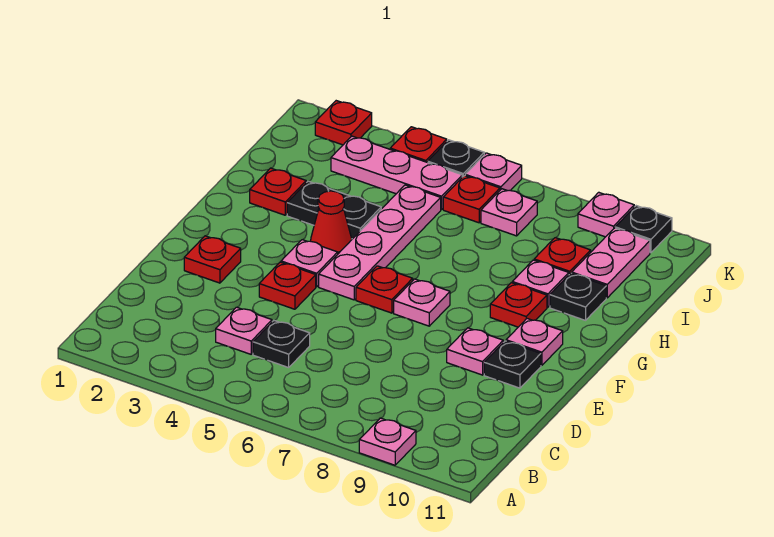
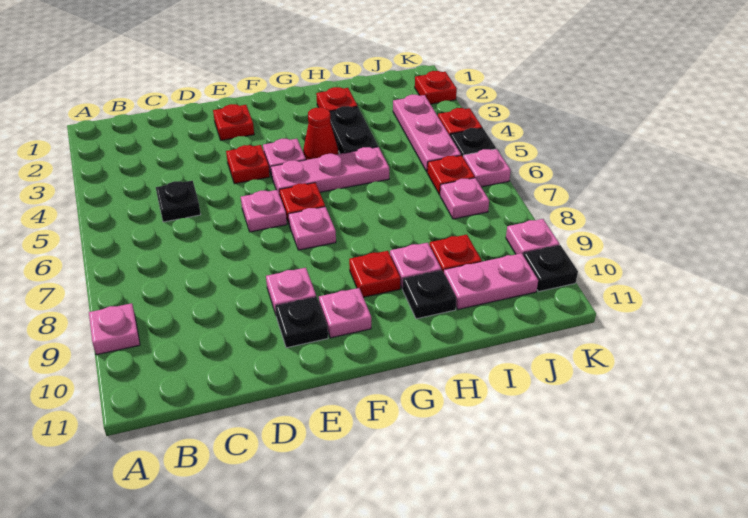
pink plate C4 level 1 -> pink plate E6 level 1
pink plate F5:I5 level 1 -> pink plate F5:H5 level 1

